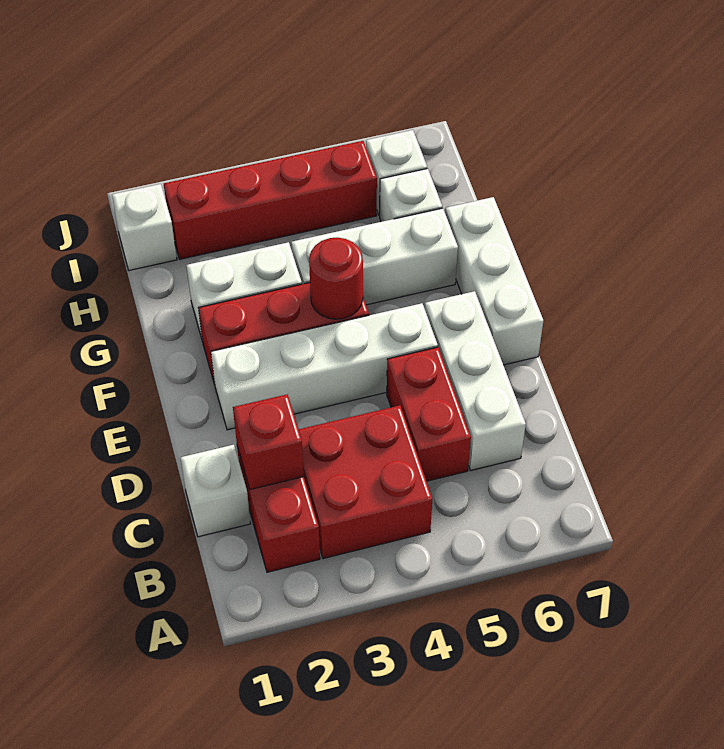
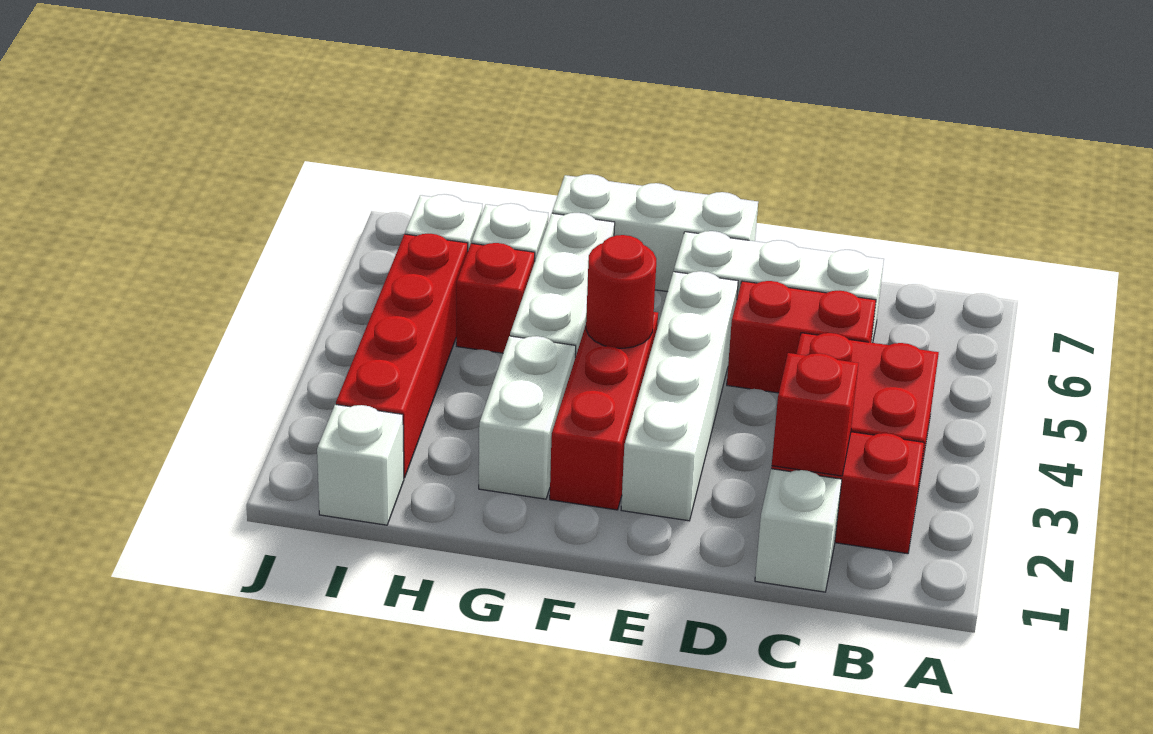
none -> red brick H5 level 1

